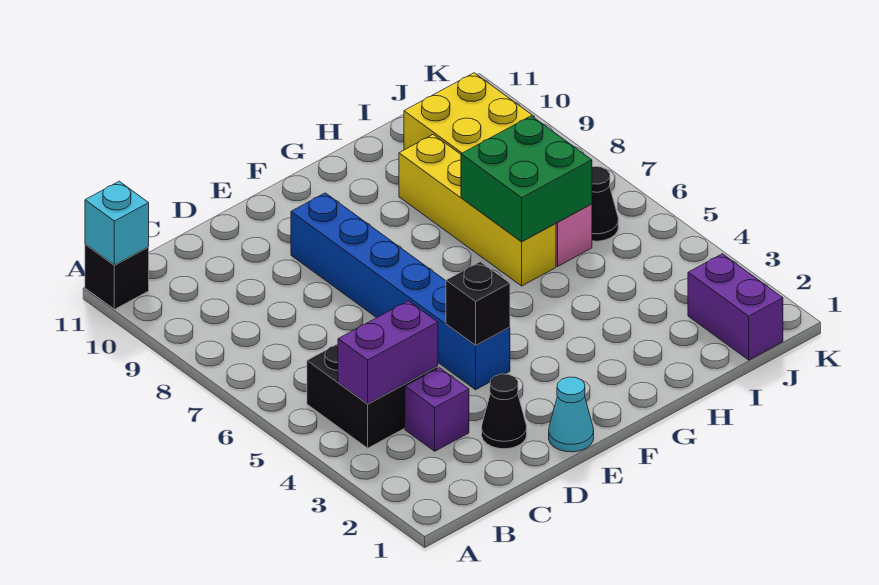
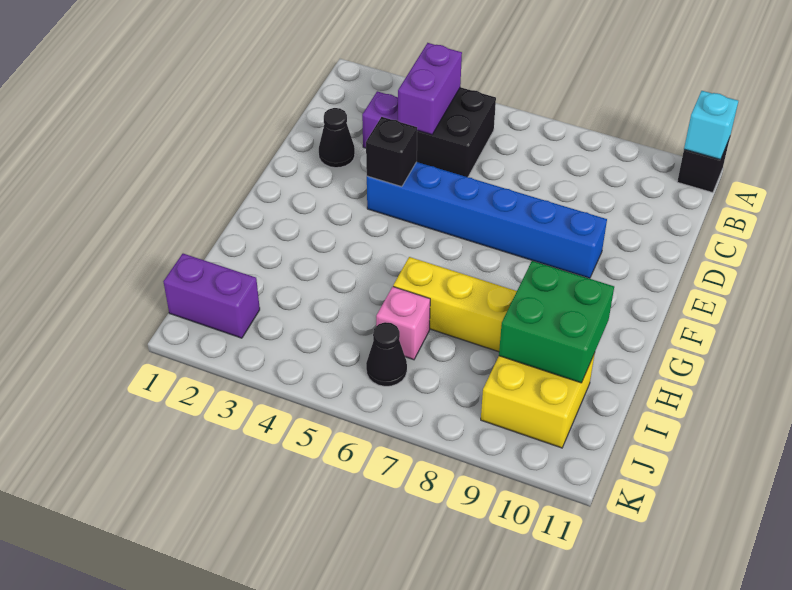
cyan cone E1 level 1 -> none
green brick H6:I7 level 2 -> green brick H9:I10 level 2

